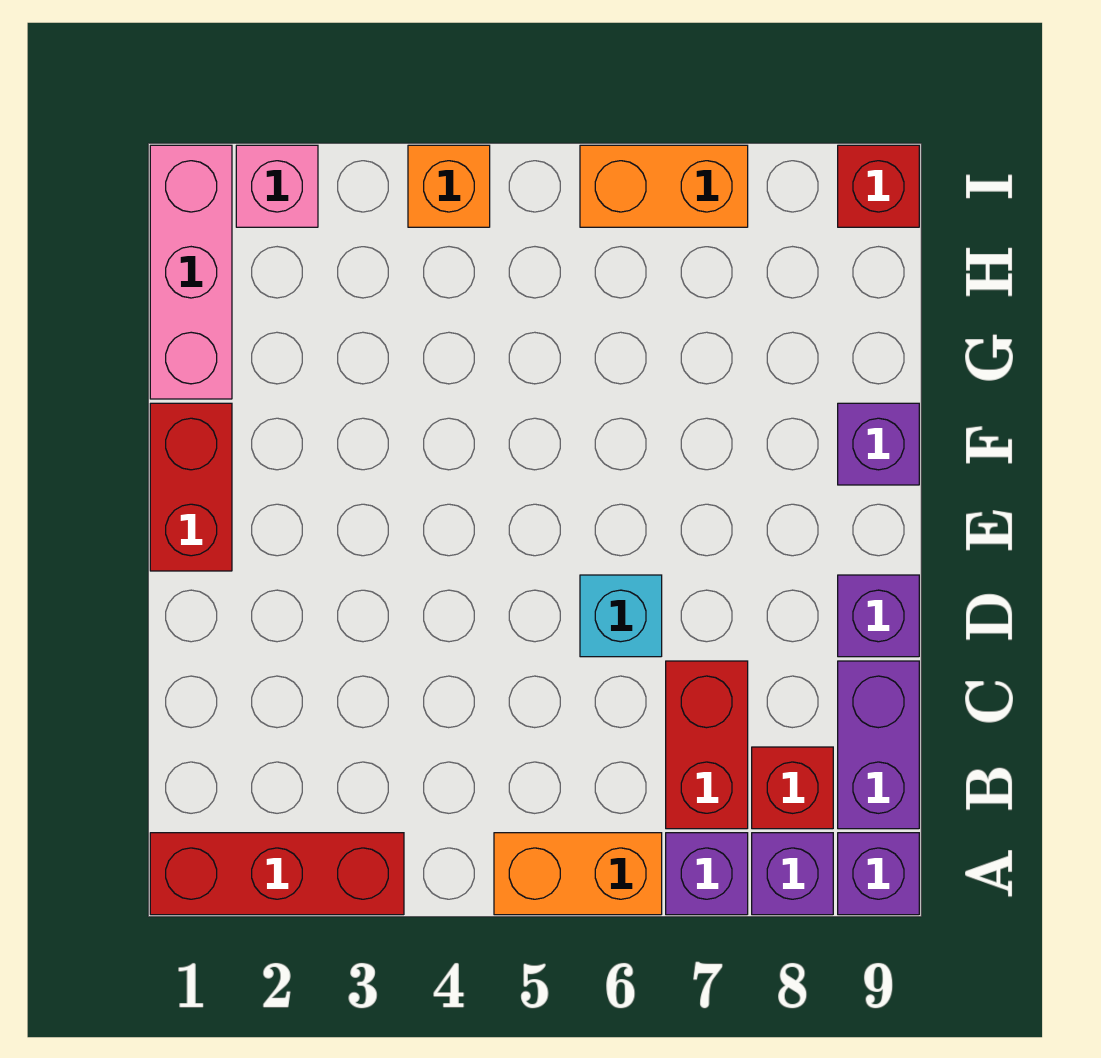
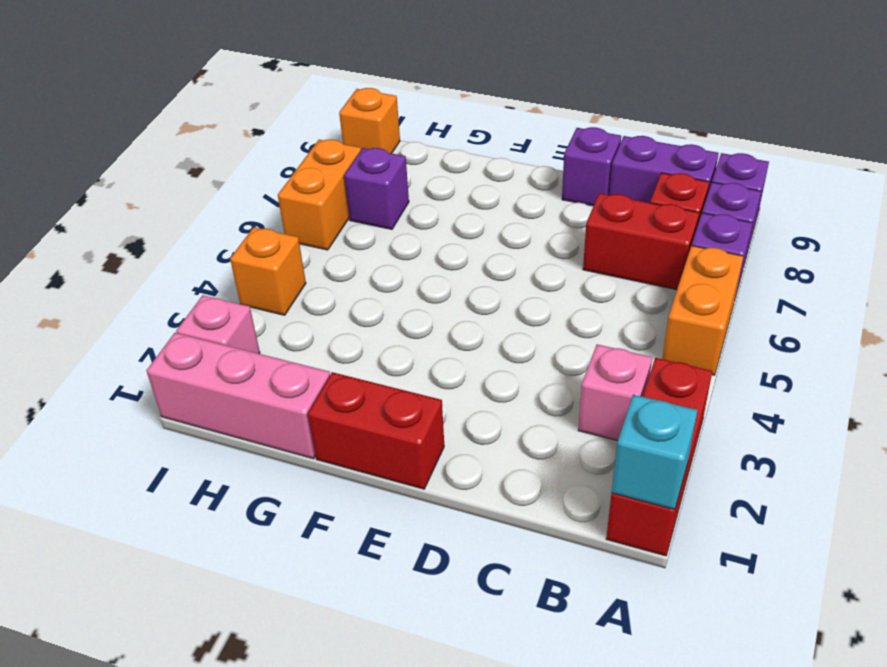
none -> pink brick B3 level 1
cyan brick D6 level 1 -> cyan brick A1 level 2
purple brick F9 level 1 -> purple brick H7 level 1
red brick I9 level 1 -> orange brick I9 level 1

